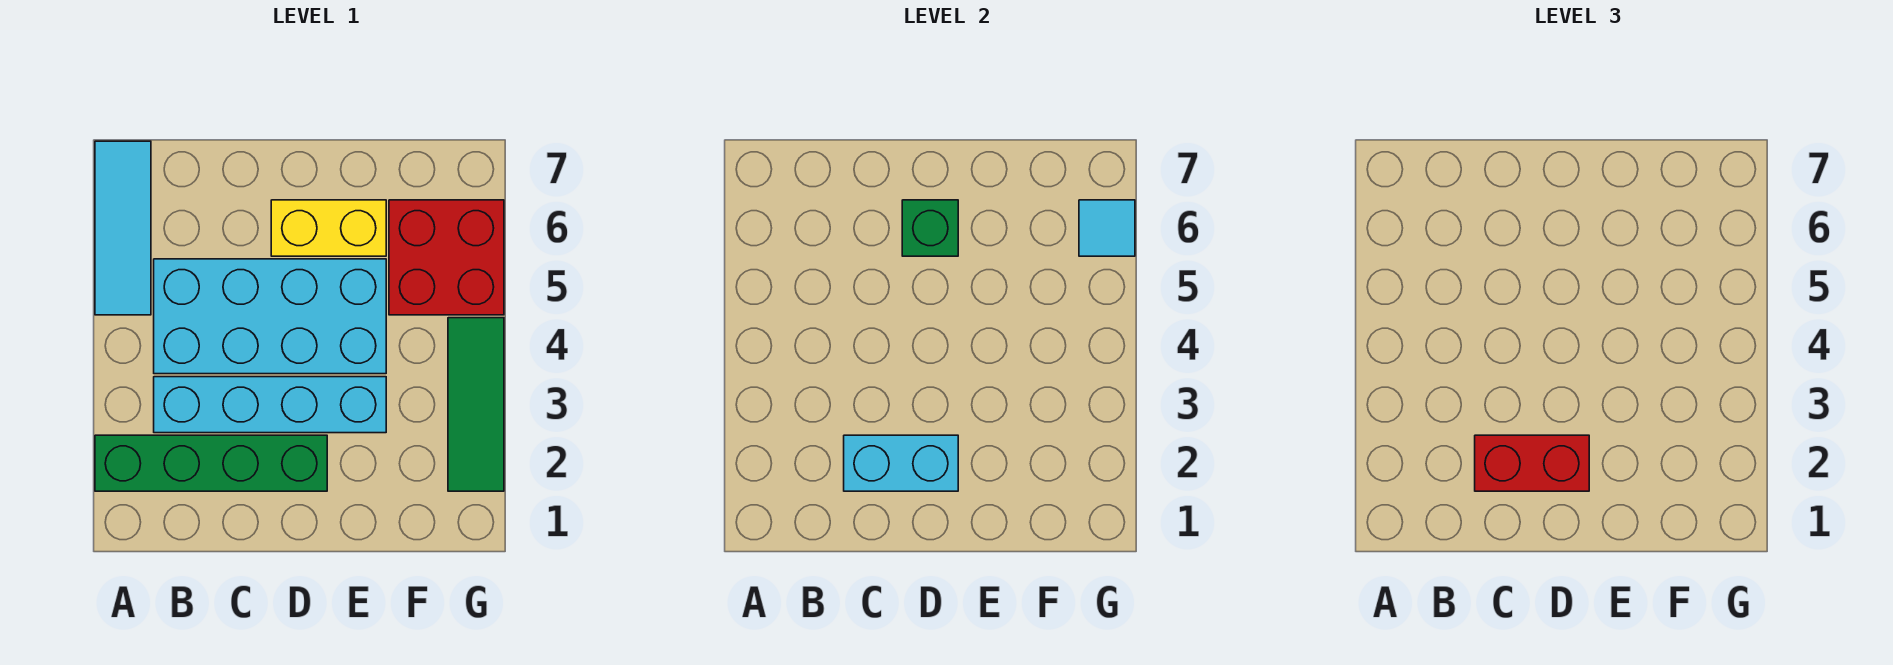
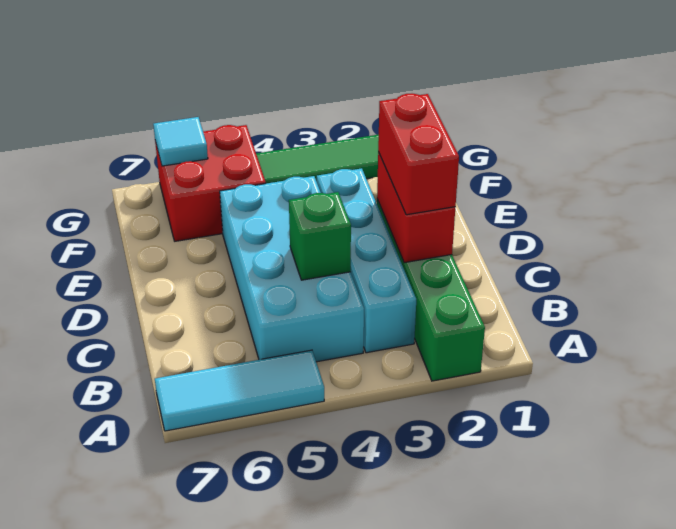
cyan brick C2:D2 level 2 -> red brick C2:D2 level 2
yellow brick D6:E6 level 1 -> none
green brick D6 level 2 -> green brick C4 level 2

